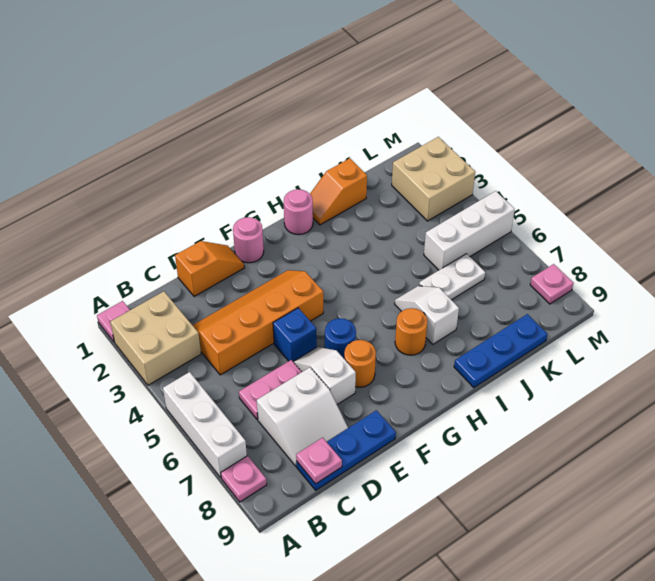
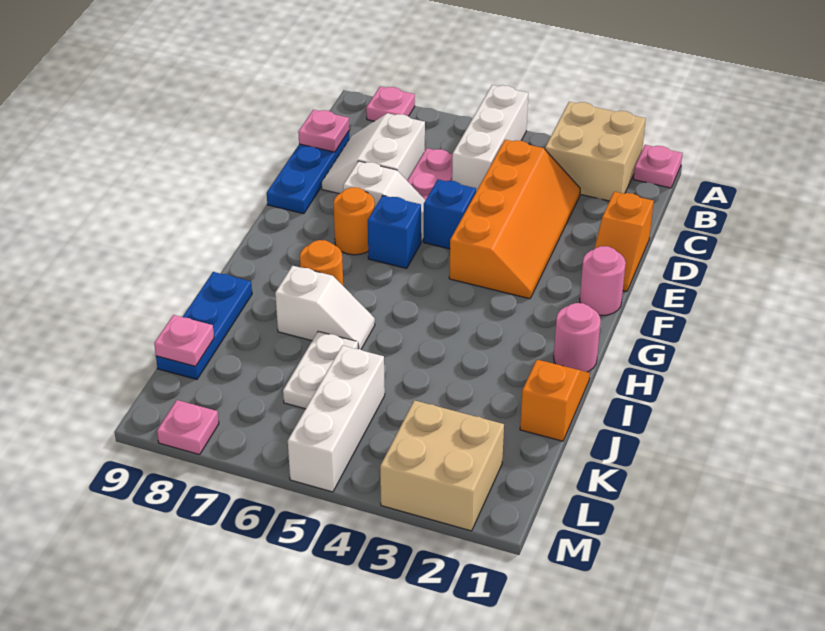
white brick A5:A7 level 1 -> white brick A5:C5 level 1
blue round brick F6 level 1 -> blue brick F6 level 1
none -> pink plate K9 level 2

